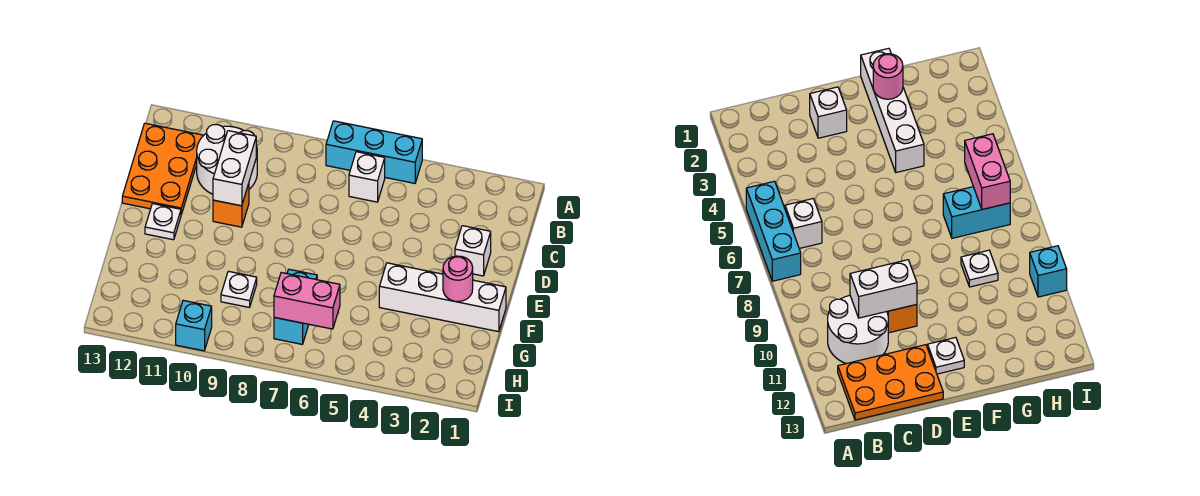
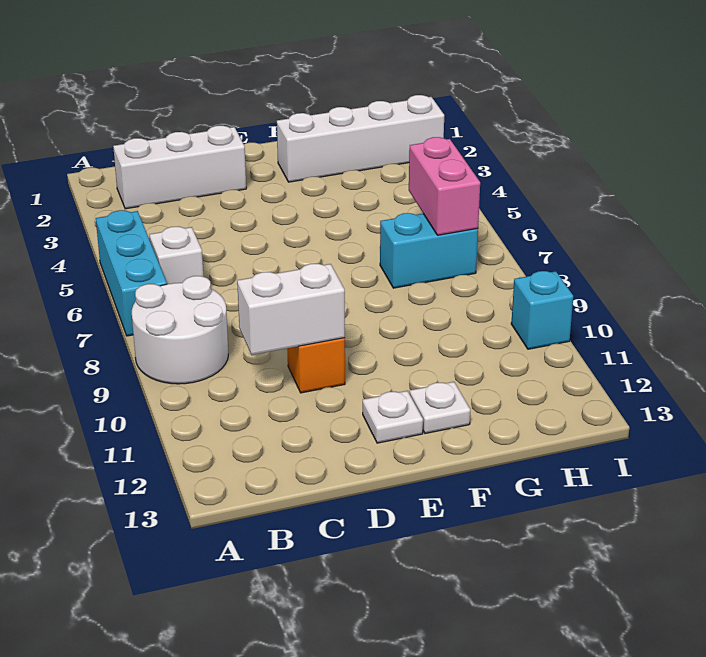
white round brick B10:C11 level 1 -> white round brick A8:B9 level 1
orange plate B12:D13 level 1 -> none
white brick D2 level 1 -> white brick B2:D2 level 1
white brick F1:F4 level 1 -> white brick F2:I2 level 1
pink round brick F2 level 2 -> none
white plate G9 level 1 -> white plate F12 level 1

